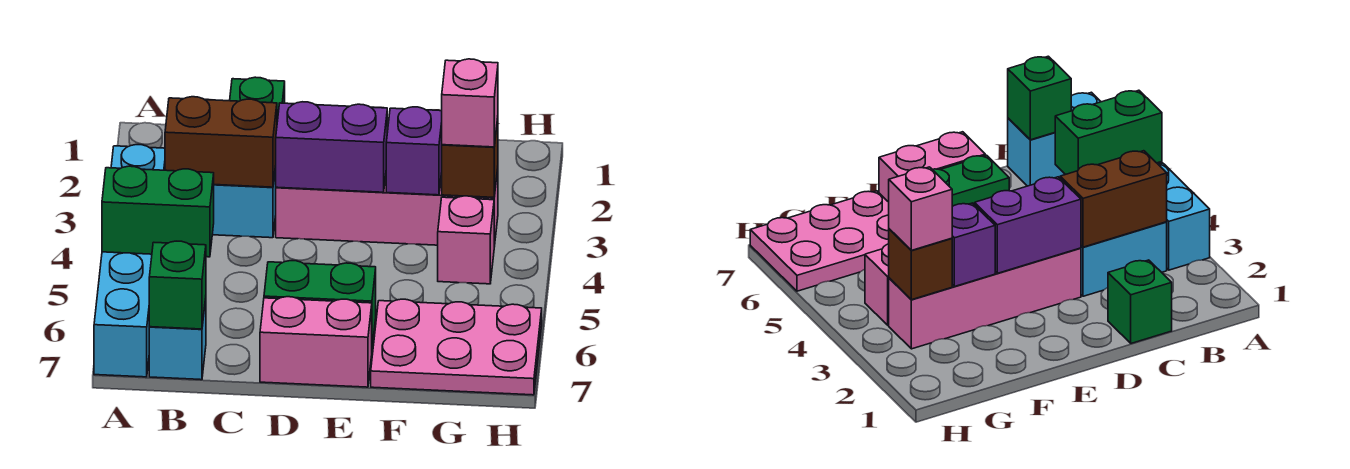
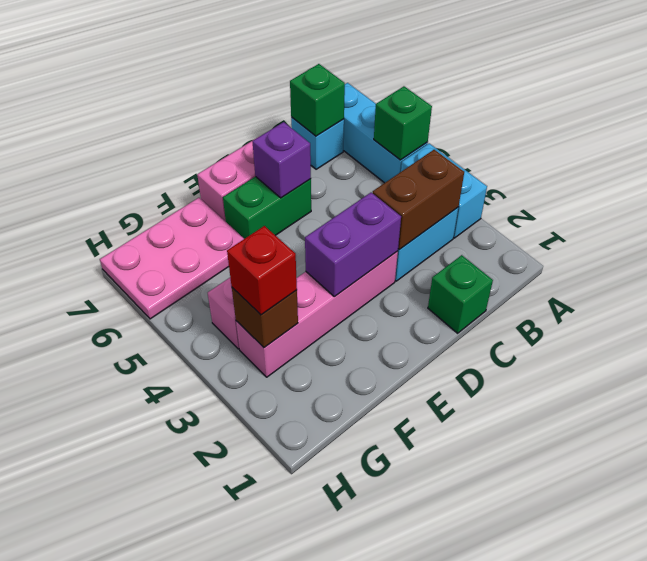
green brick A5:B5 level 2 -> green brick A5 level 2
purple brick F3 level 2 -> purple brick D6 level 2
pink brick G3 level 3 -> red brick G3 level 3

